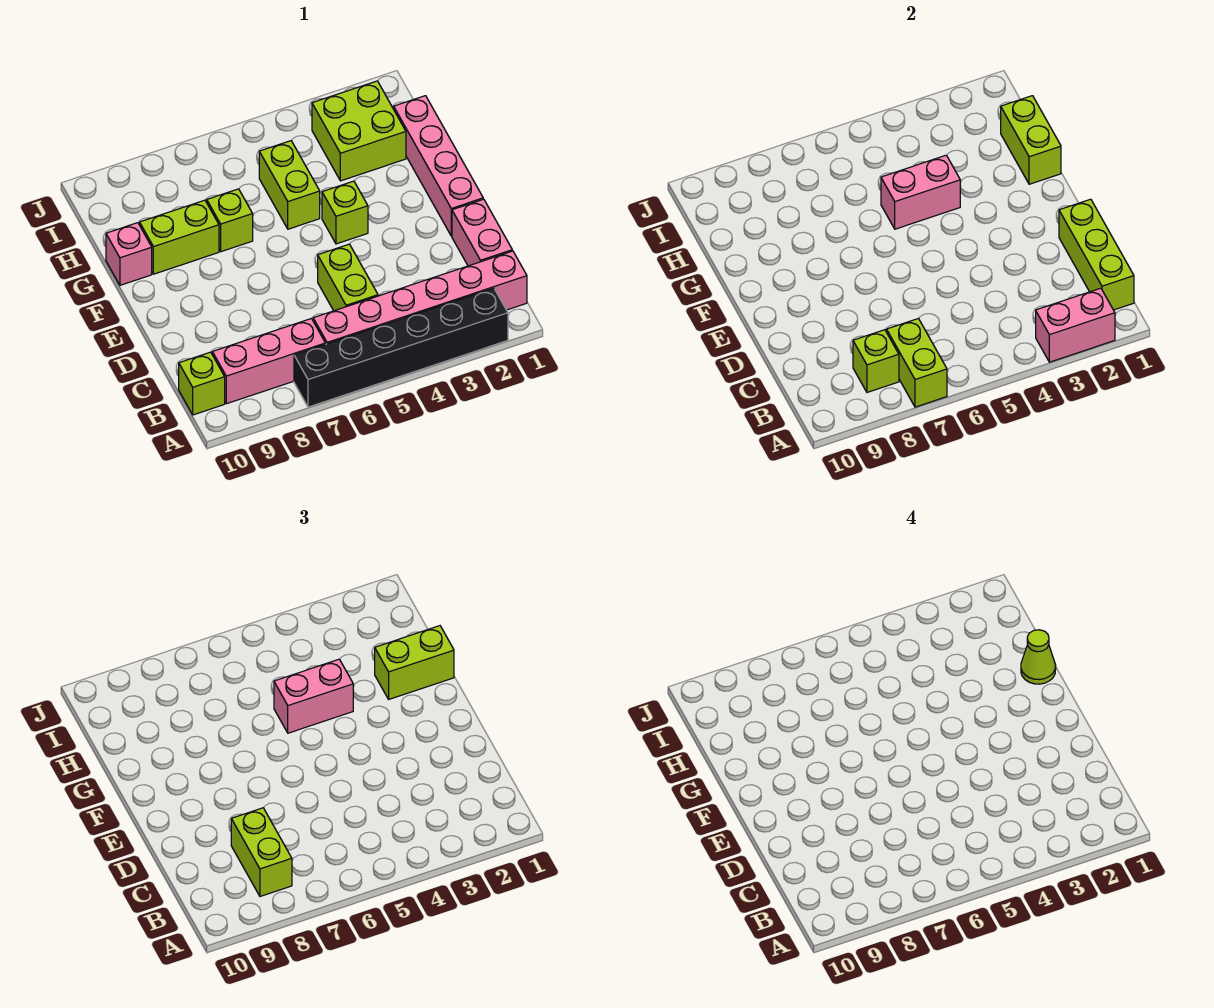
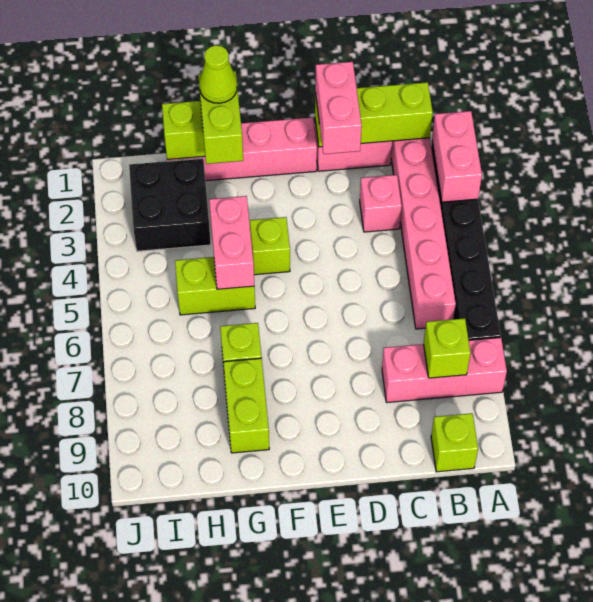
lime brick A7:B7 level 2 -> none
pink brick B7:B9 level 1 -> pink brick A8:C8 level 1
lime brick B8:C8 level 3 -> none
lime brick C5:D5 level 1 -> none
pink brick G4:G5 level 3 -> pink brick D1:D2 level 3
pink brick G10 level 1 -> pink brick C3 level 1
lime brick H2:I3 level 1 -> black brick H2:I3 level 1

